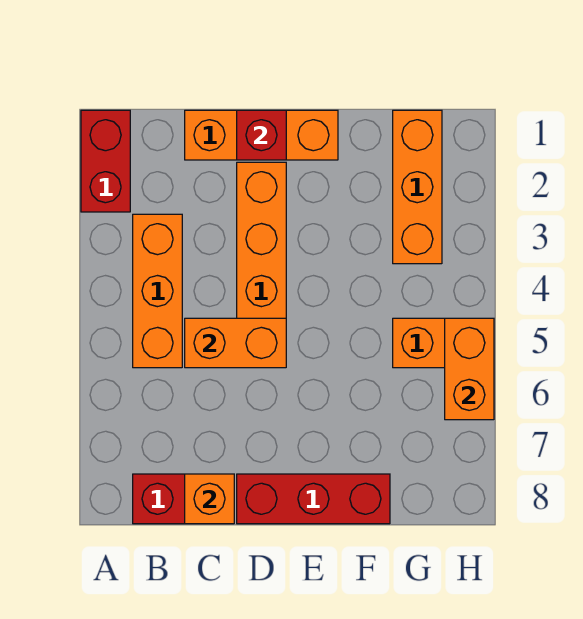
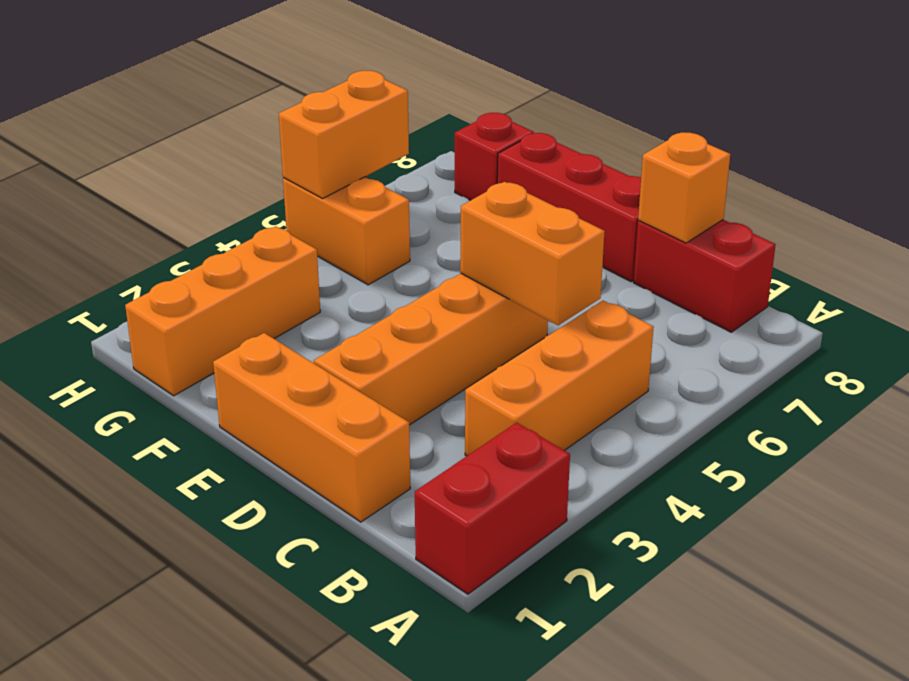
red brick D1 level 2 -> red brick G8 level 1

